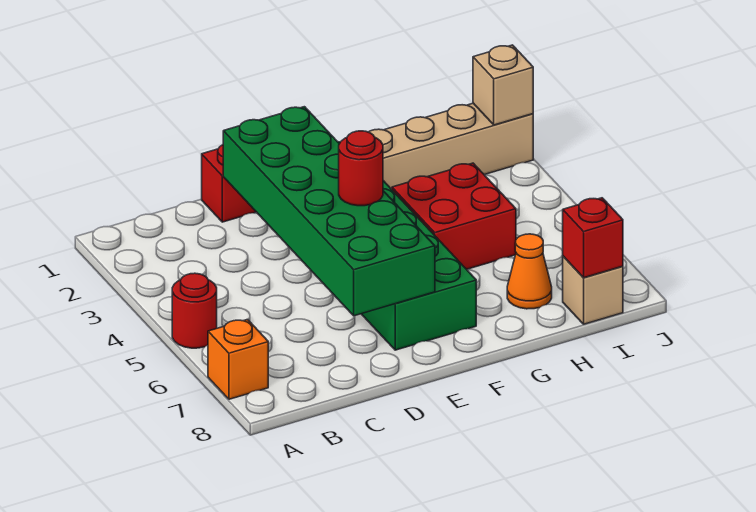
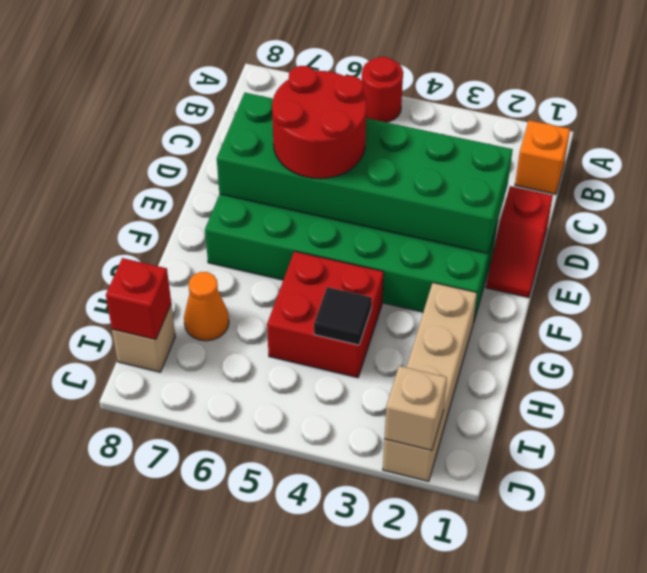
orange brick A7 level 1 -> orange brick B1 level 1
red round brick E5 level 3 -> red round brick D5:E6 level 3
none -> black tile H4 level 2

